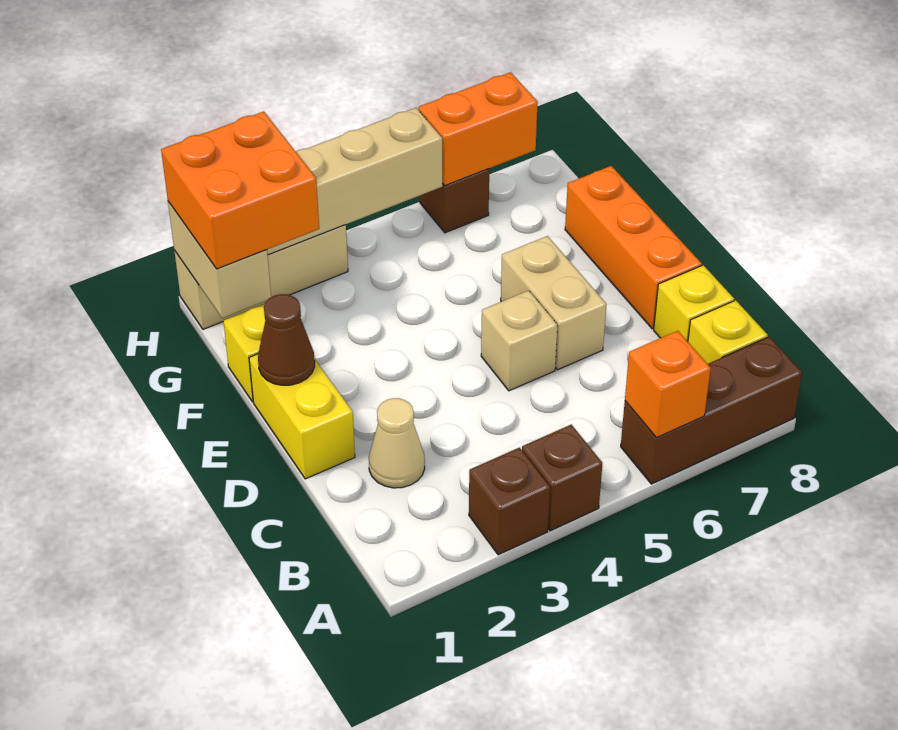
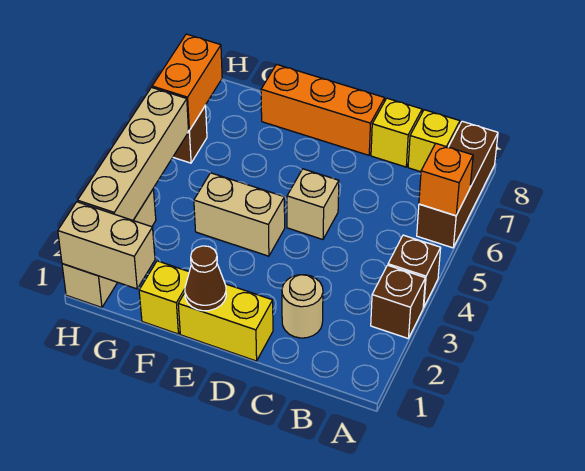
tan cone C2 level 1 -> tan round brick C2 level 1
tan brick D6:E6 level 1 -> tan brick E4:F4 level 1
orange brick G1:H2 level 3 -> none

